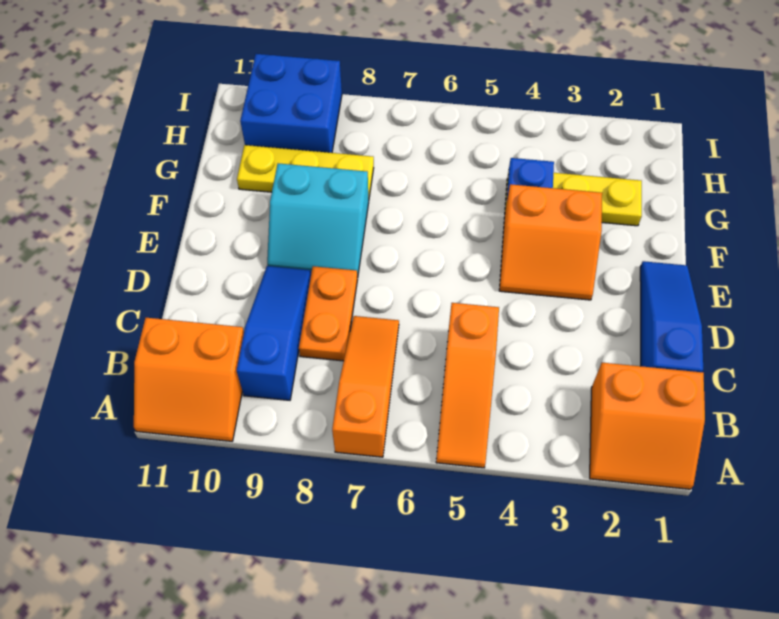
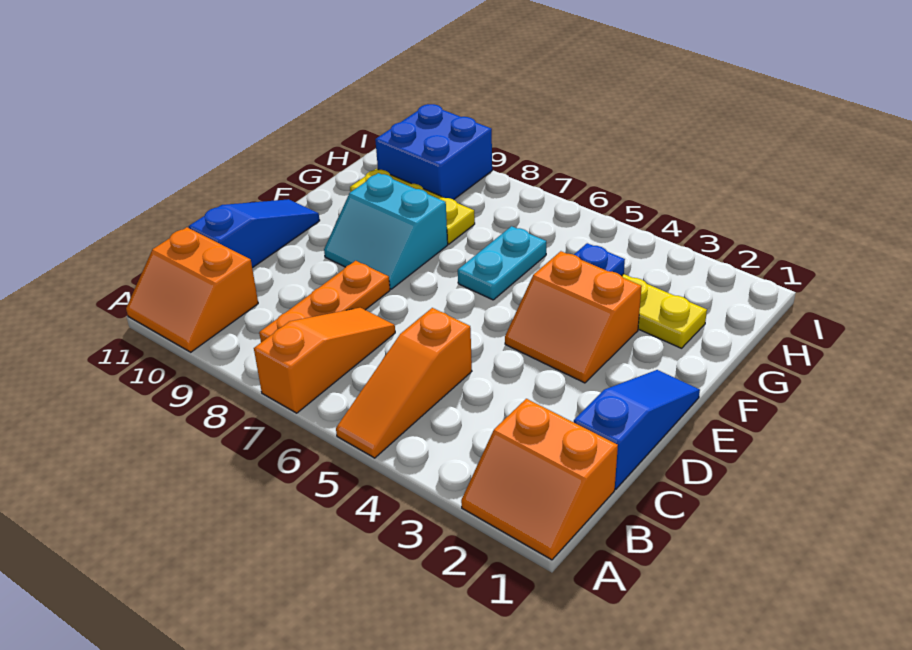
blue slope B9:D9 level 1 top B -> blue slope C11:E11 level 1 top C
orange plate C8:D8 level 1 -> orange plate B8:D8 level 1
none -> cyan plate F6:G6 level 1

